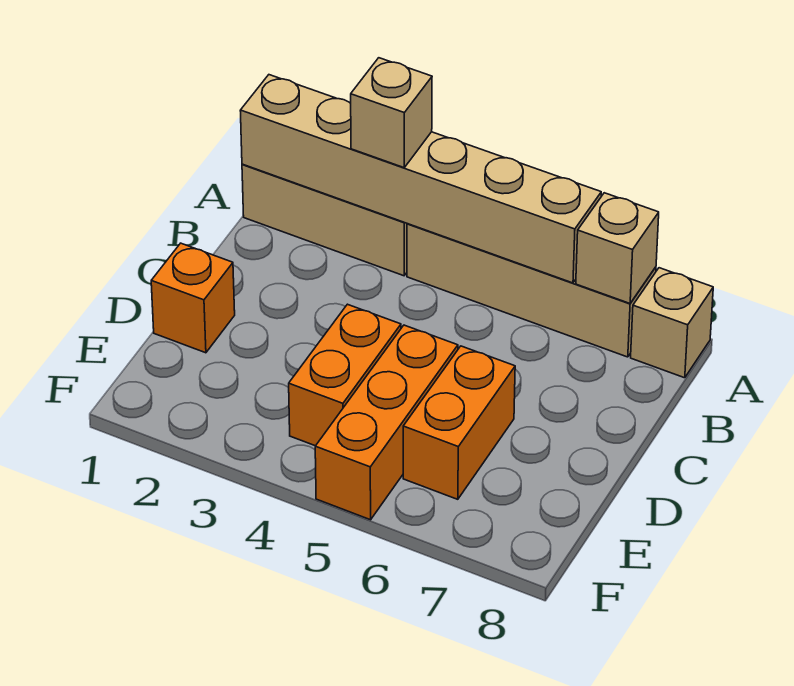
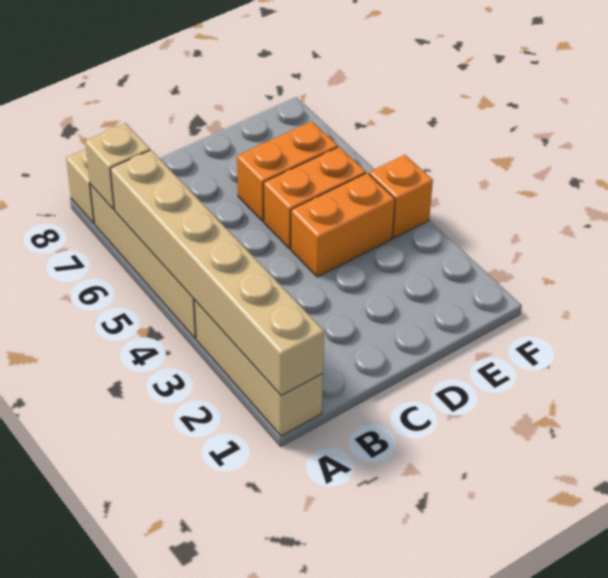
tan brick A3 level 3 -> none
orange brick D1 level 1 -> orange brick F4 level 1
orange brick D5:F5 level 1 -> orange brick D5:E5 level 1

